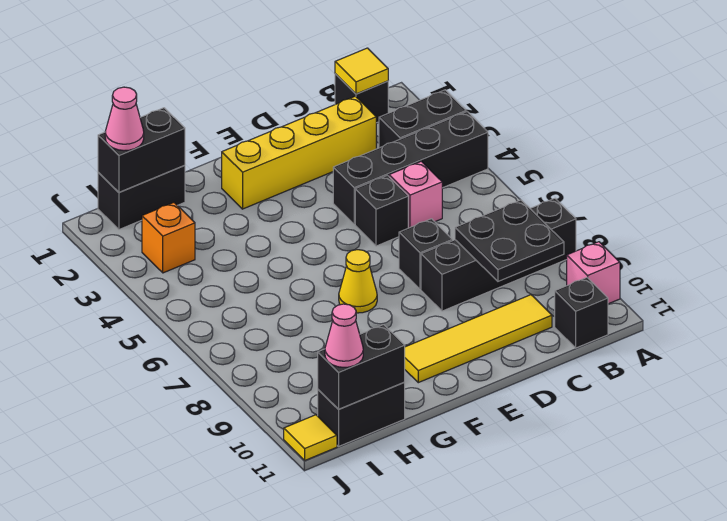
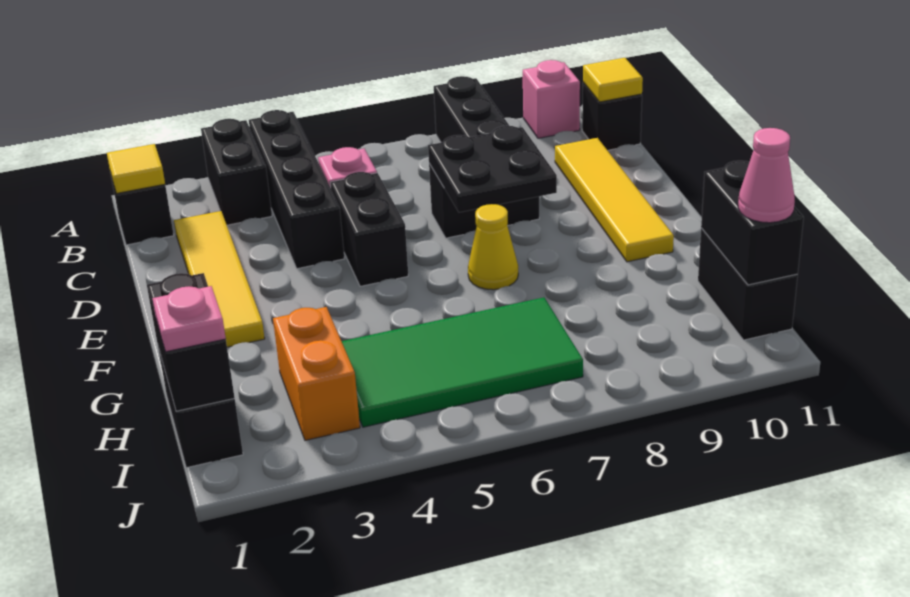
black plate B8:C9 level 2 -> black plate D7:E8 level 2
yellow brick C2:F2 level 1 -> yellow tile C2:F2 level 1
black brick D5 level 1 -> black brick D5:E5 level 1
none -> green tile H4:I7 level 1
pink cone I1 level 3 -> pink plate I1 level 3
orange brick I3 level 1 -> orange brick H3:I3 level 1
yellow tile J11 level 1 -> yellow tile B11 level 2

